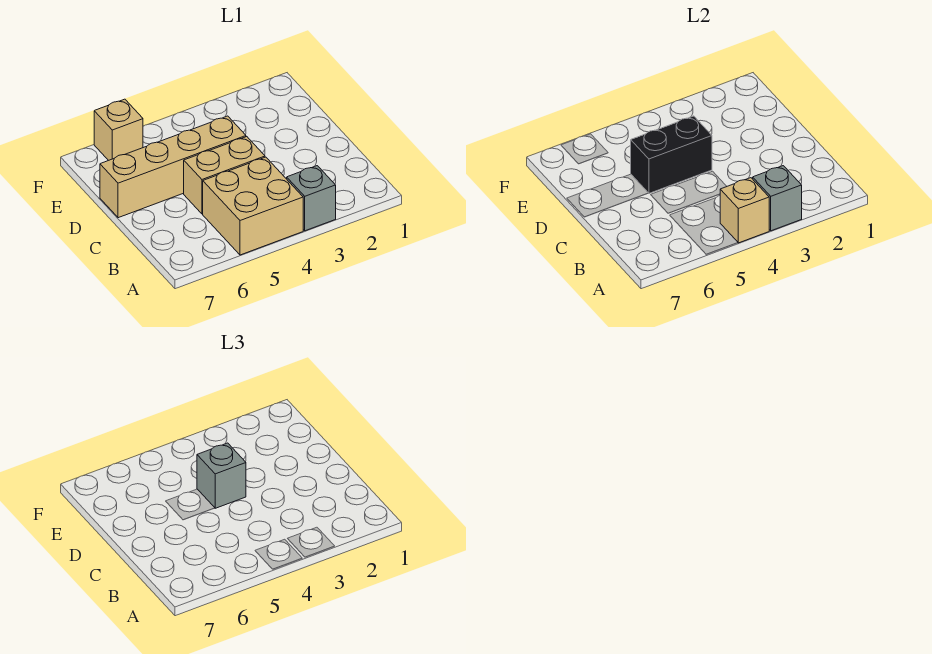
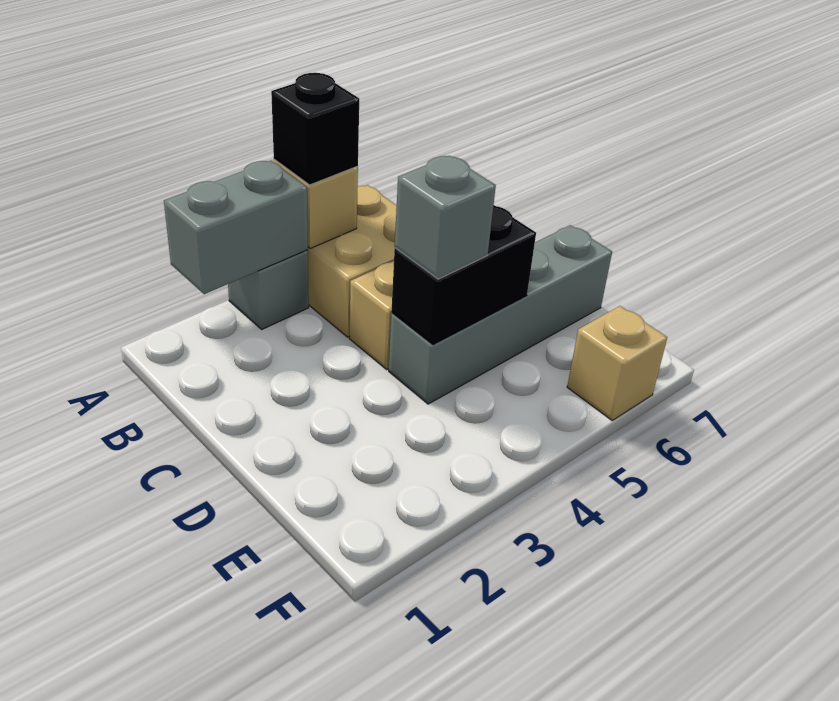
grey brick A3 level 2 -> grey brick A2:A3 level 2
none -> black brick A4 level 3
tan brick D4:D7 level 1 -> grey brick D4:D7 level 1

